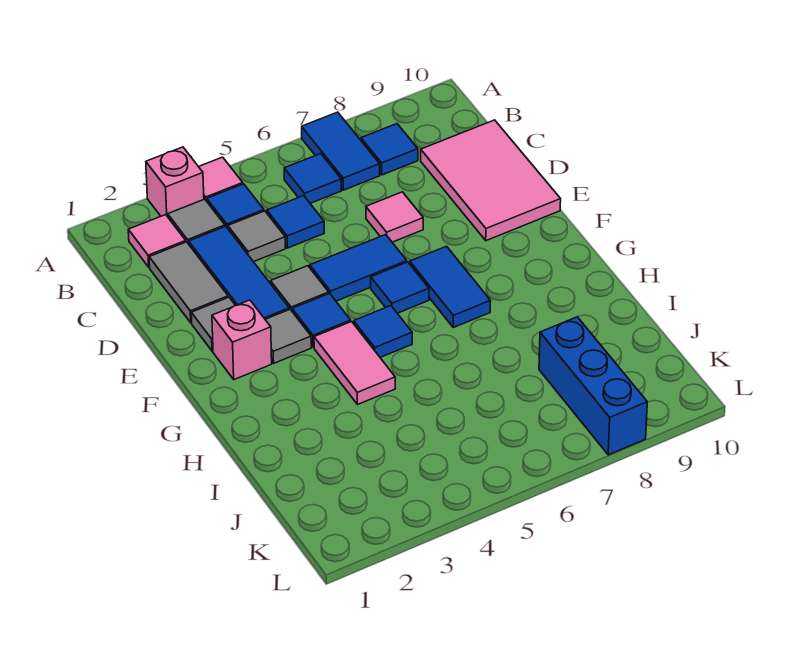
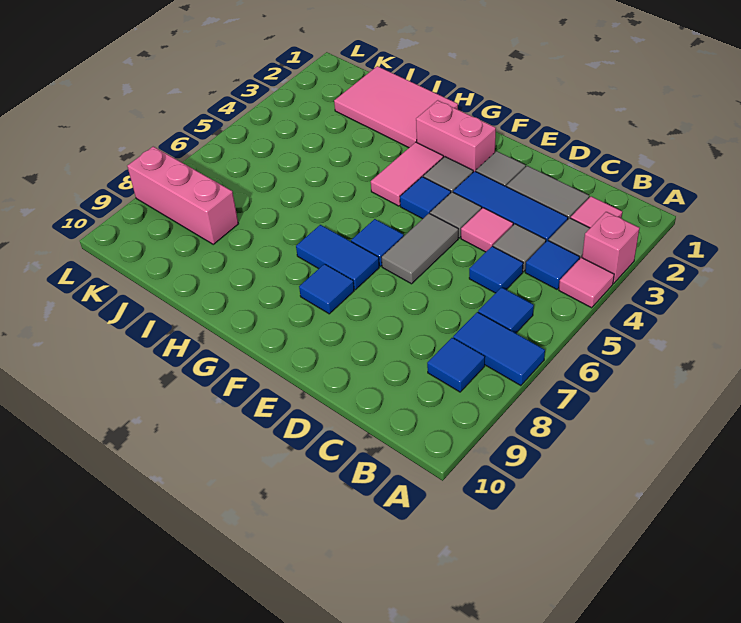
pink tile C9:E10 level 1 -> pink tile H1:J2 level 1
pink tile D7 level 1 -> pink tile D4 level 1
blue tile E5:E6 level 1 -> grey tile E5:E6 level 1
pink brick F2 level 1 -> pink brick F2:G2 level 1
pink tile G4:H4 level 1 -> pink tile G3:G4 level 1
blue tile G5 level 1 -> blue tile F8 level 1
blue brick J8:L8 level 1 -> pink brick J8:L8 level 1

